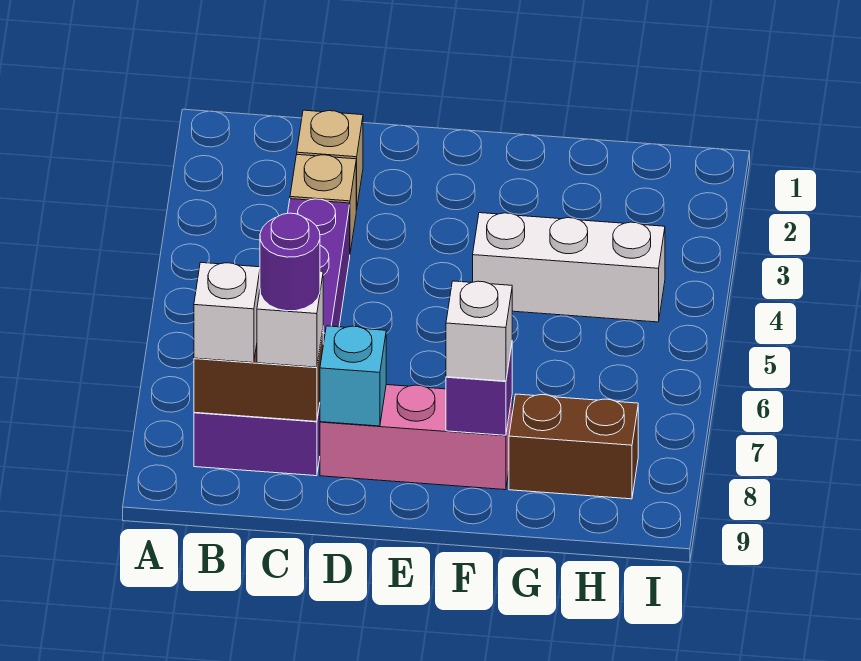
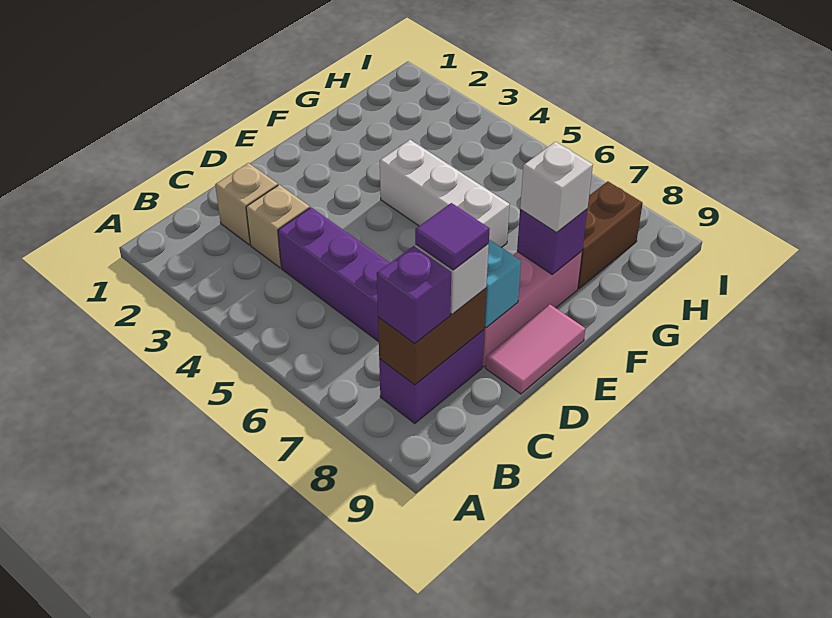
white brick B8 level 3 -> purple brick B8 level 3
purple round brick C8 level 4 -> purple tile C8 level 4
none -> pink tile D9:E9 level 1
white brick F4:H4 level 1 -> white brick F4:F6 level 1

